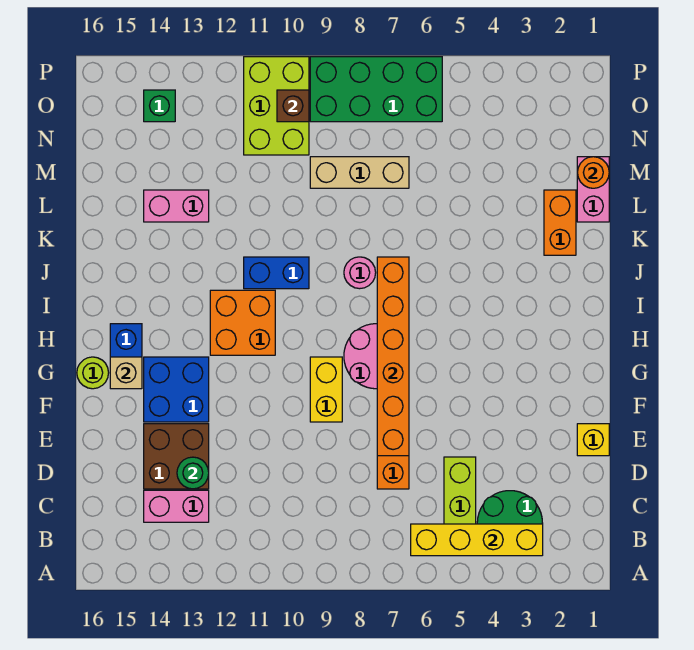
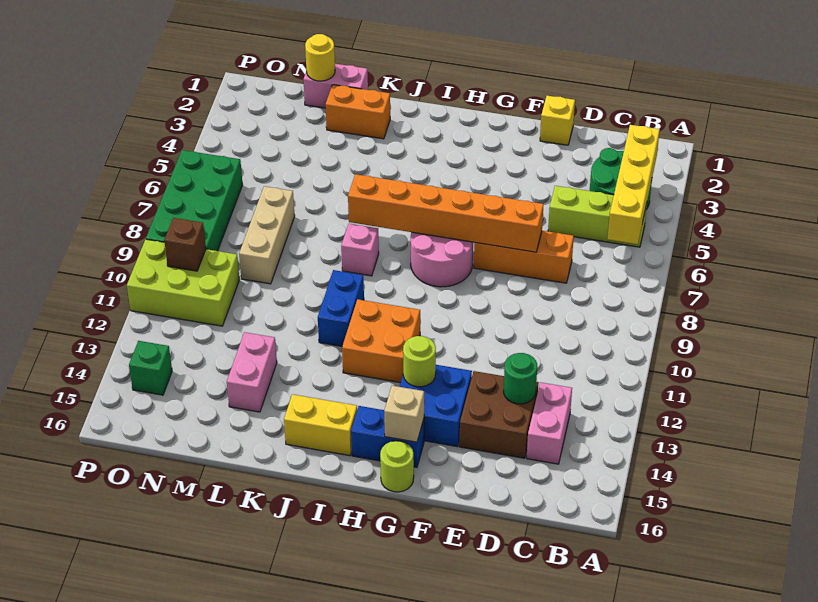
yellow brick F9:G9 level 1 -> yellow brick I15:J15 level 1
none -> lime round brick G13 level 2
pink round brick J8 level 1 -> pink brick J8 level 1
orange round brick M1 level 2 -> yellow round brick M1 level 2

